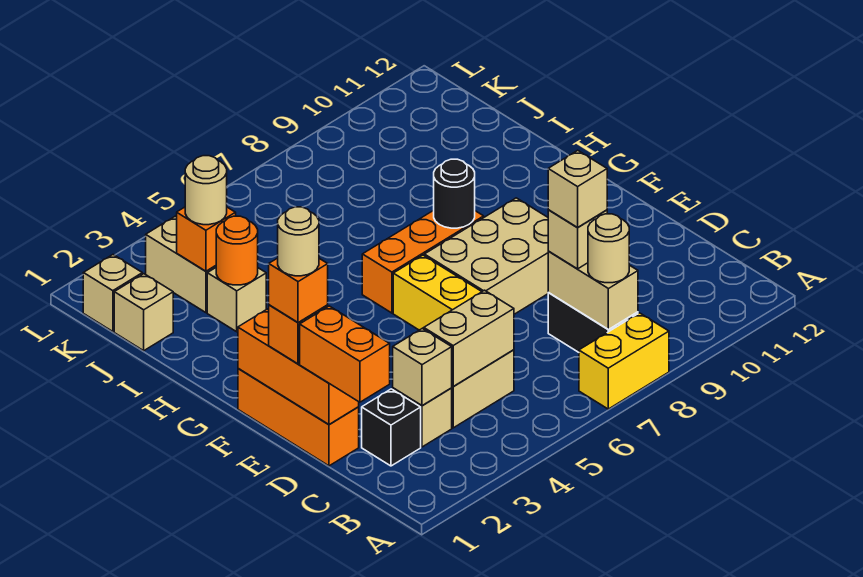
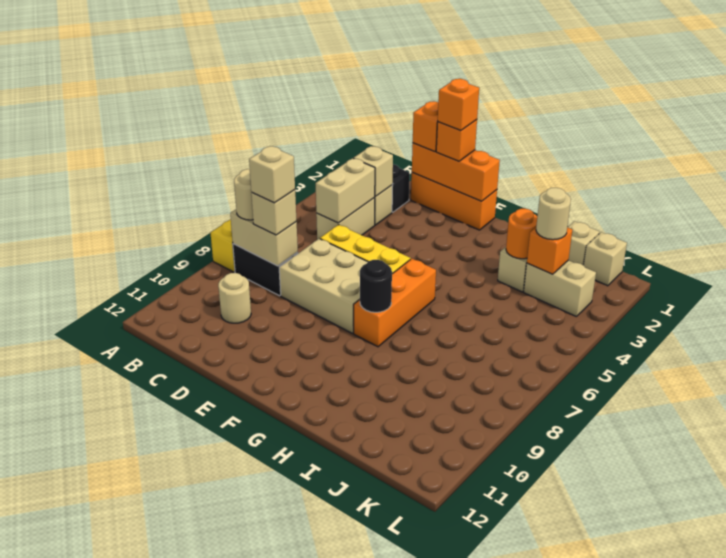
orange brick C1:D1 level 3 -> orange brick D1 level 3
tan round brick E1 level 5 -> tan round brick C10 level 1
tan brick E7:F9 level 1 -> tan brick D7:F8 level 1

